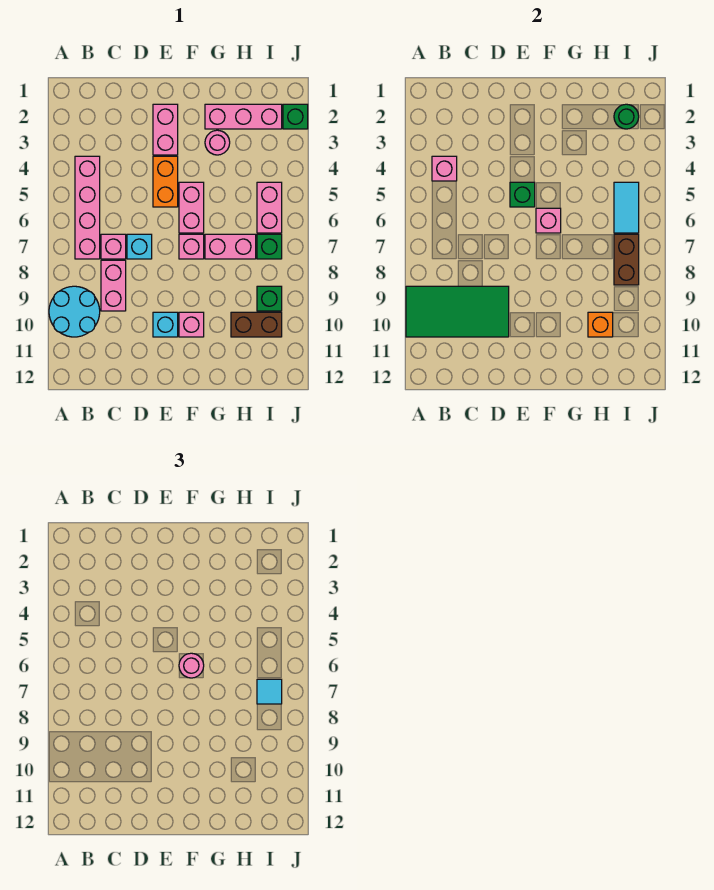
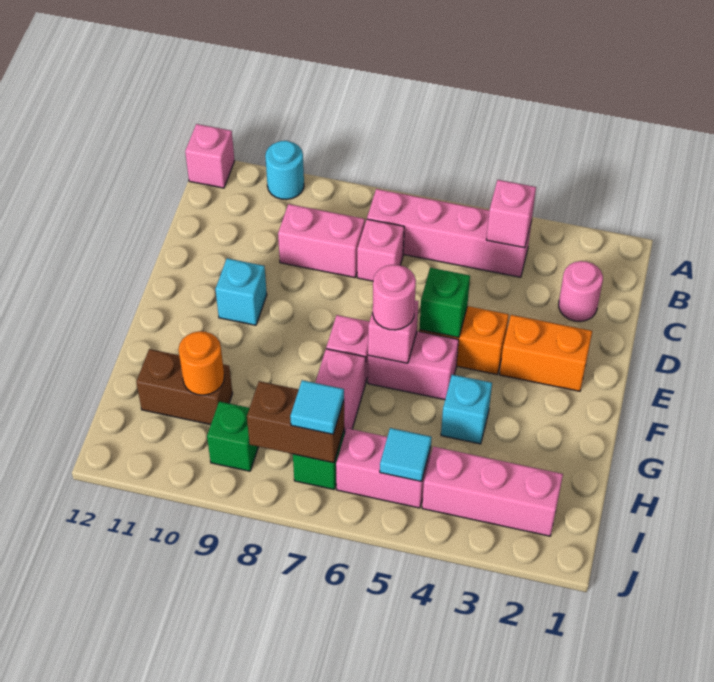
cyan round brick A9:B10 level 1 -> cyan round brick A10 level 1
green tile A9:D10 level 2 -> none
cyan brick D7 level 1 -> cyan brick G4 level 1
pink brick E2:E3 level 1 -> orange brick E2:E3 level 1
pink brick F10 level 1 -> pink brick A12 level 1
pink brick G2:I2 level 1 -> pink brick I2:I4 level 1
pink round brick G3 level 1 -> pink round brick C2 level 1
brown brick H10:I10 level 1 -> brown brick H10:H11 level 1
orange brick H10 level 2 -> orange round brick H10 level 2
green round brick I2 level 2 -> none
cyan tile I5:I6 level 2 -> cyan tile I5 level 2
green brick J2 level 1 -> none

